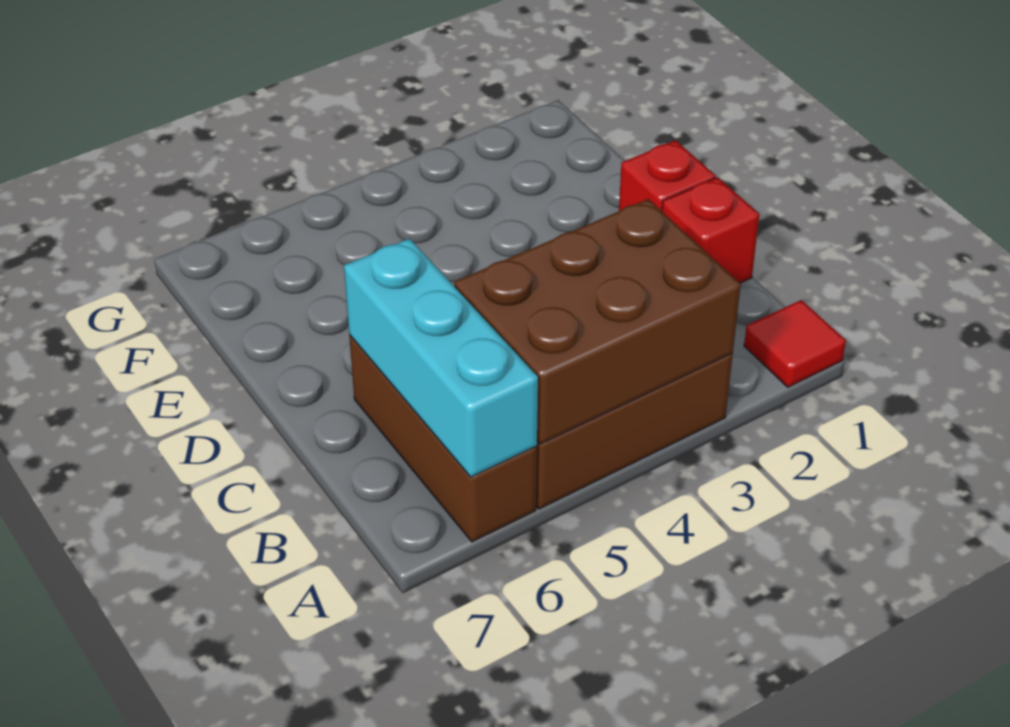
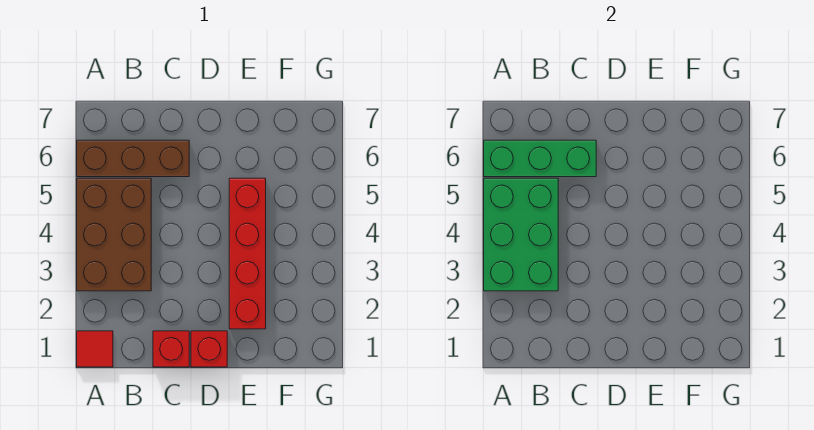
brown brick A3:B5 level 2 -> green brick A3:B5 level 2
cyan brick A6:C6 level 2 -> green brick A6:C6 level 2
none -> red brick E2:E5 level 1

